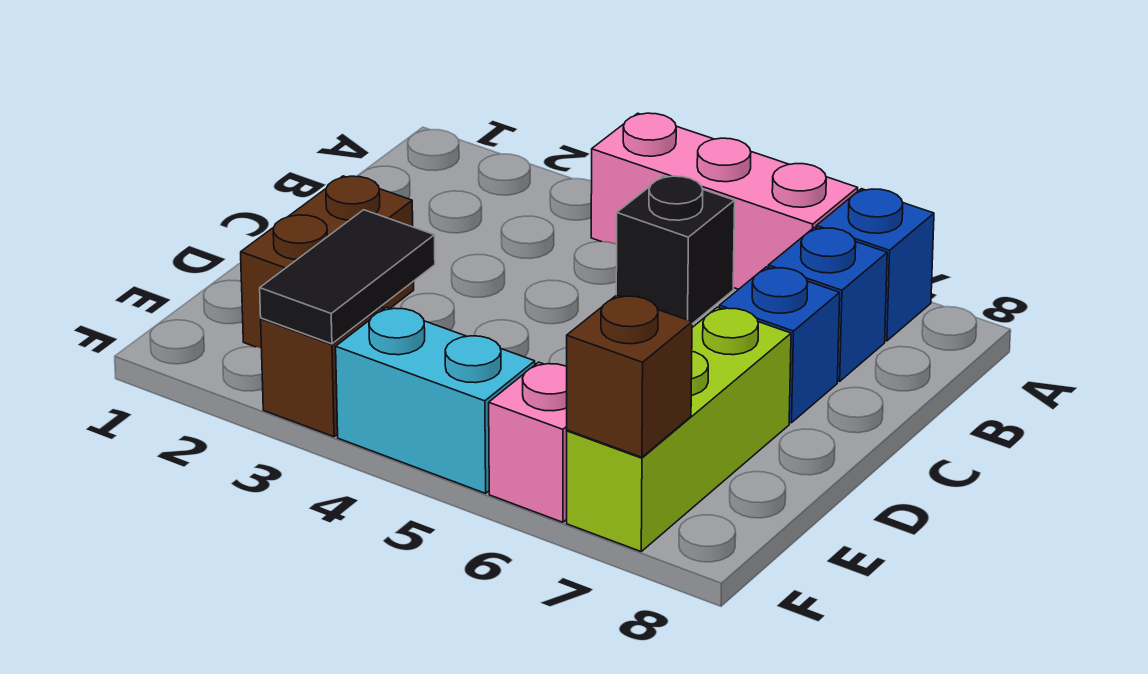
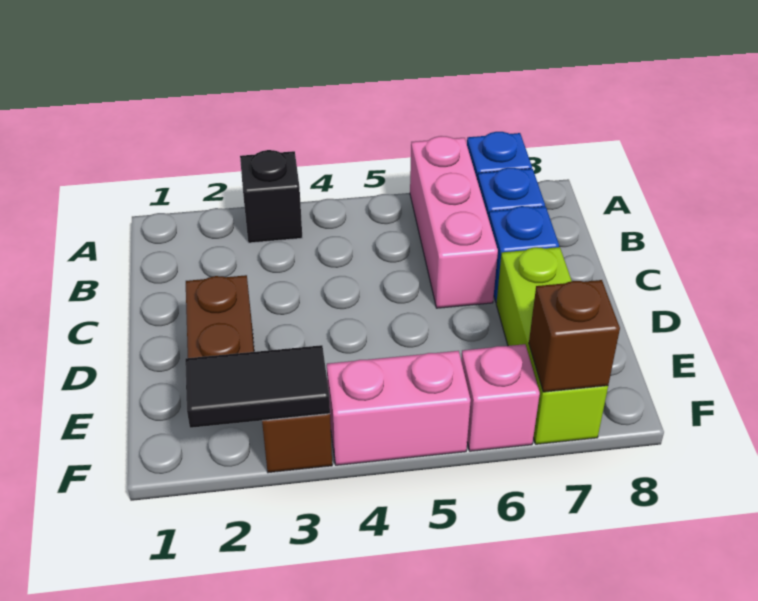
pink brick A4:A6 level 1 -> pink brick A6:C6 level 1
black brick B5 level 1 -> black brick A3 level 1
black tile E3:F3 level 2 -> black tile F2:F3 level 2
cyan brick F4:F5 level 1 -> pink brick F4:F5 level 1

